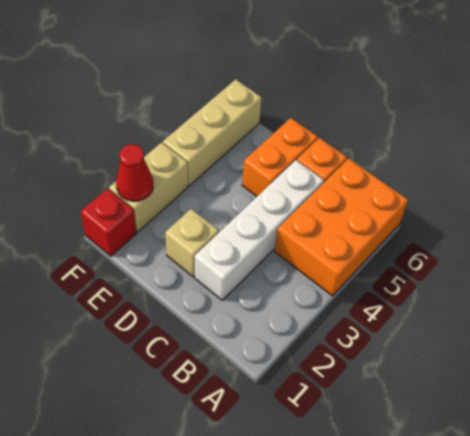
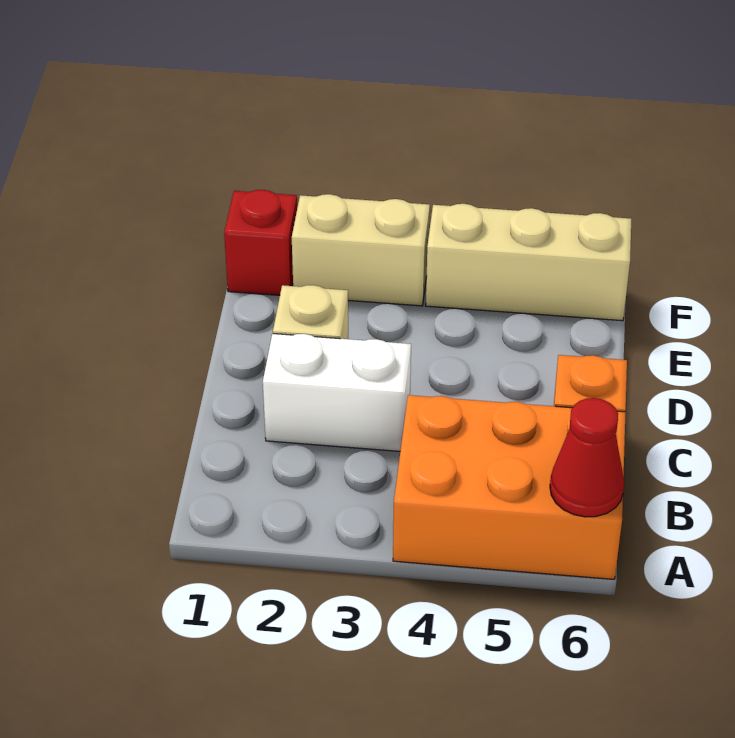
white brick C2:C5 level 1 -> white brick C2:C3 level 1
orange brick D5:D6 level 1 -> none
red cone F2 level 2 -> red cone A6 level 2

